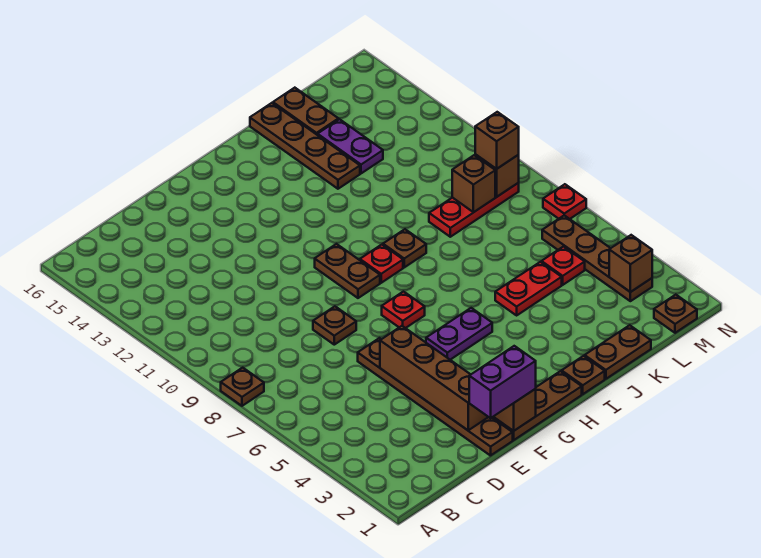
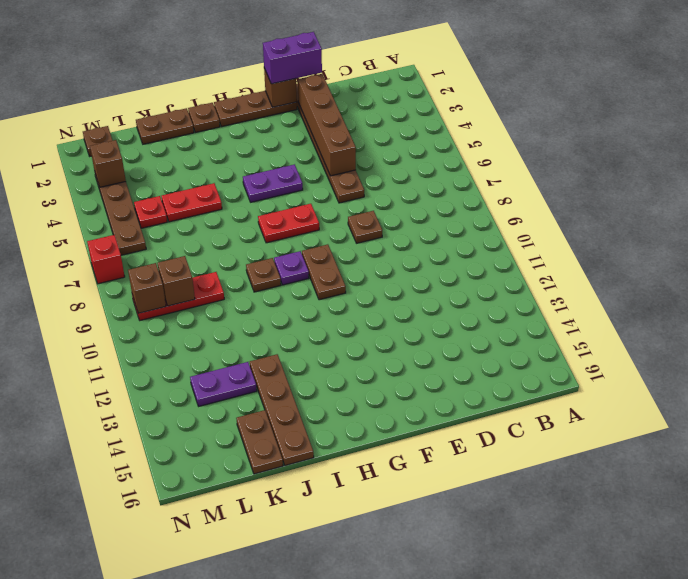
brown plate A8 level 1 -> none
red plate G7 level 1 -> red plate G7:H7 level 1
red plate H9 level 1 -> purple plate H9 level 1
purple plate K13:K14 level 1 -> purple plate K13:L13 level 1
brown brick M9 level 3 -> none
red plate N7 level 1 -> red brick N7 level 1

